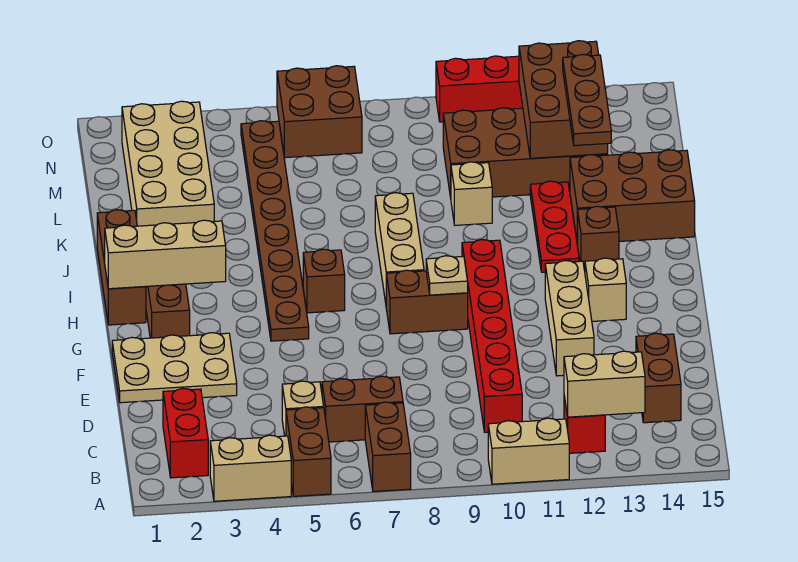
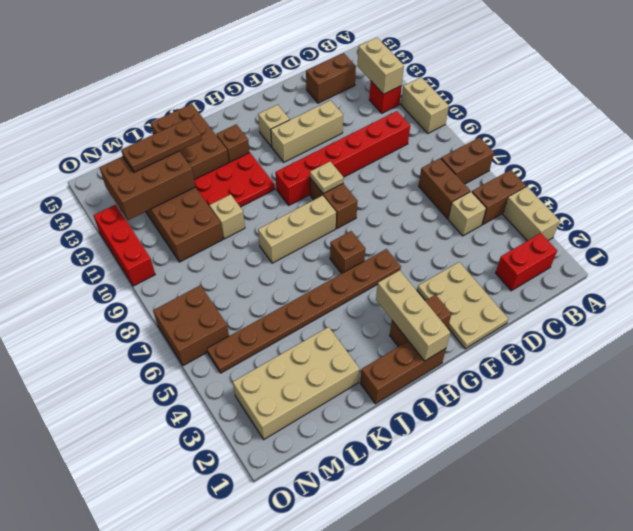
red plate I12:K12 level 1 -> red plate I11:K12 level 1

